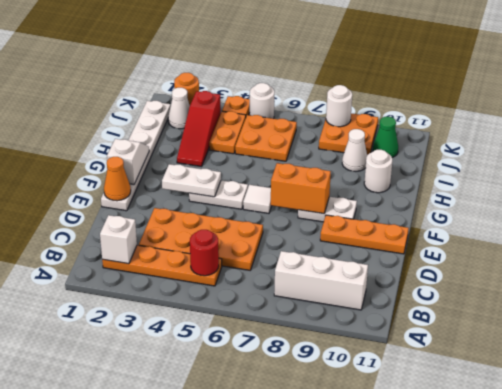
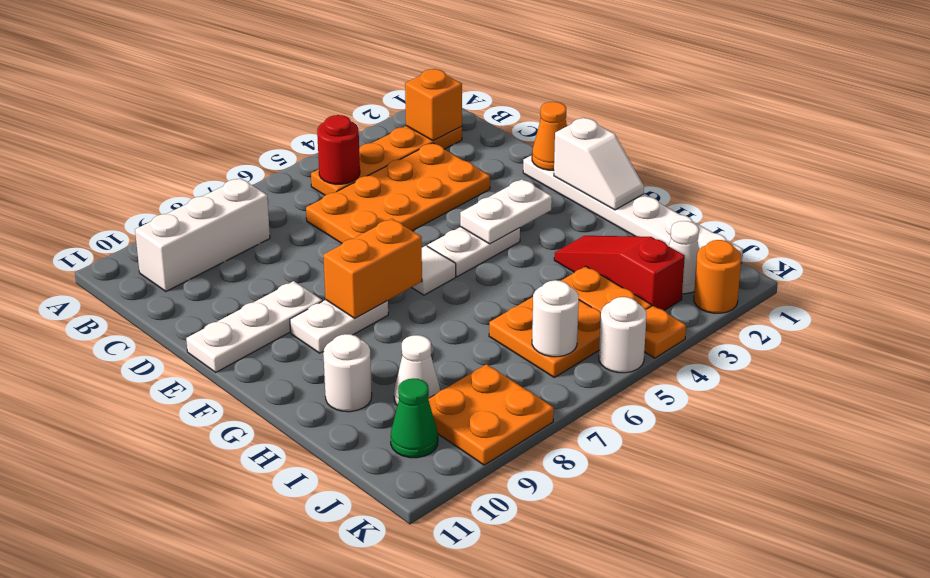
white brick B2 level 2 -> orange brick B2 level 2
orange plate E9:E11 level 1 -> white plate E9:E11 level 1
white round brick K8 level 2 -> white round brick J6 level 2

